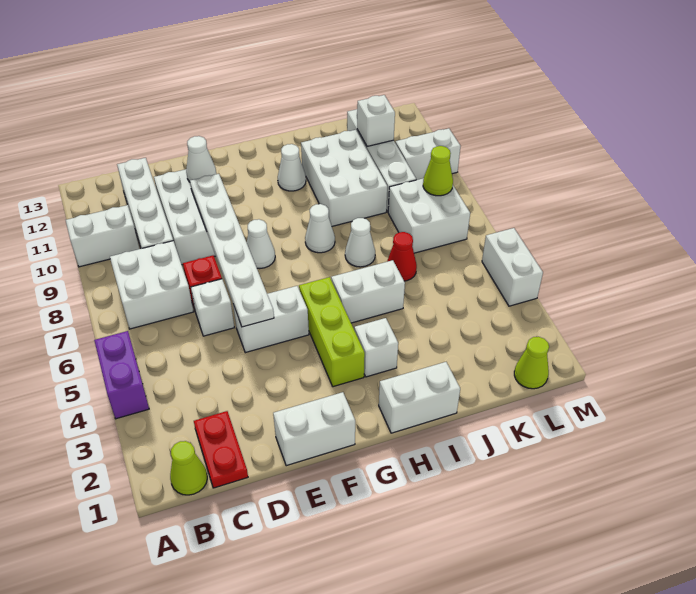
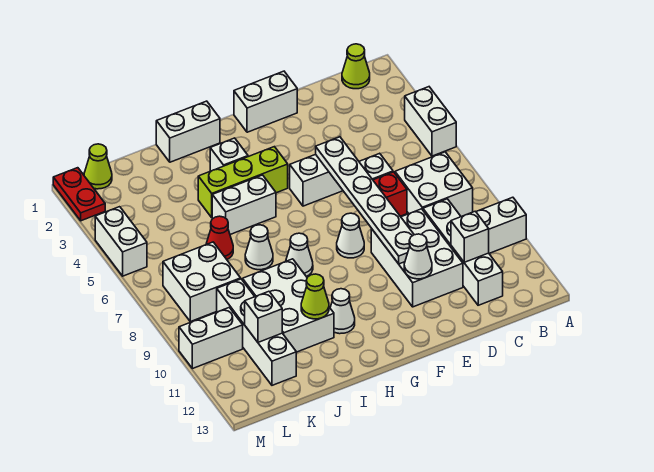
purple brick A4:A5 level 1 -> white brick A4:A5 level 1
red plate C1:C2 level 1 -> red plate M1:M2 level 1
none -> white brick C11 level 2
lime brick G3:G5 level 1 -> lime brick G4:I4 level 1
lime cone L8 level 2 -> lime cone I11 level 2

